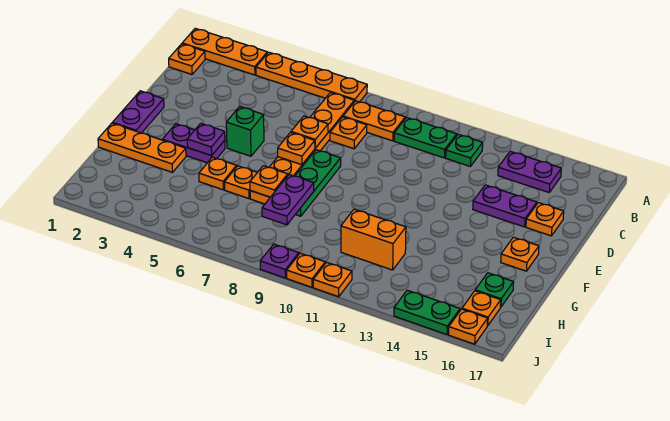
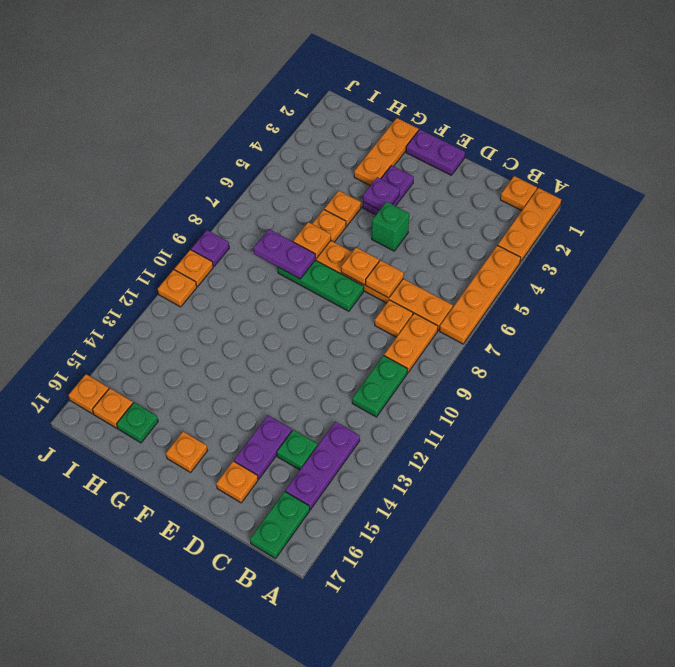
green plate B12 level 1 -> green plate C14 level 1
purple plate B14:B15 level 1 -> purple plate B13:B15 level 1
orange brick H11:H12 level 1 -> none
green plate J14:J15 level 1 -> green plate B16:B17 level 1

